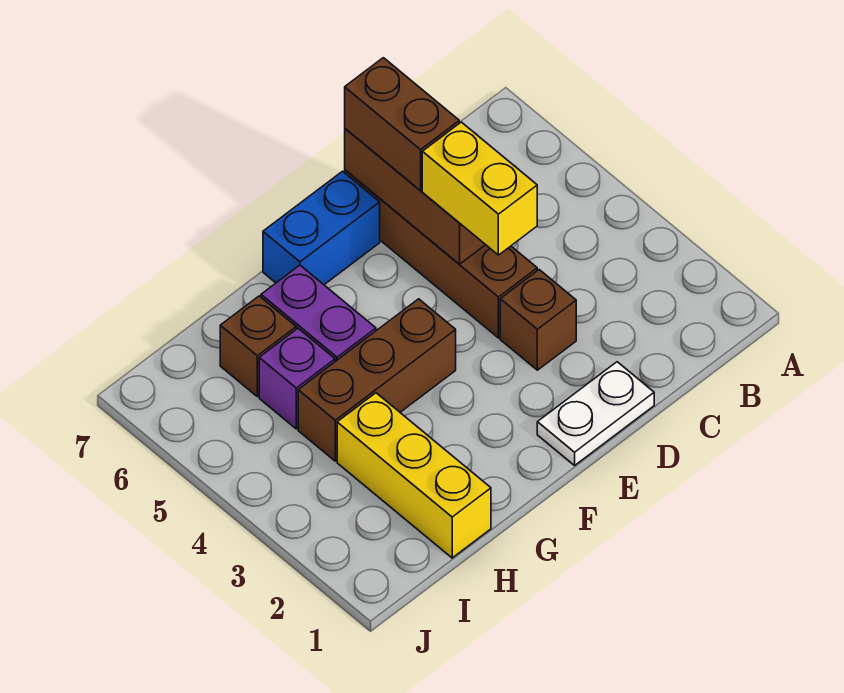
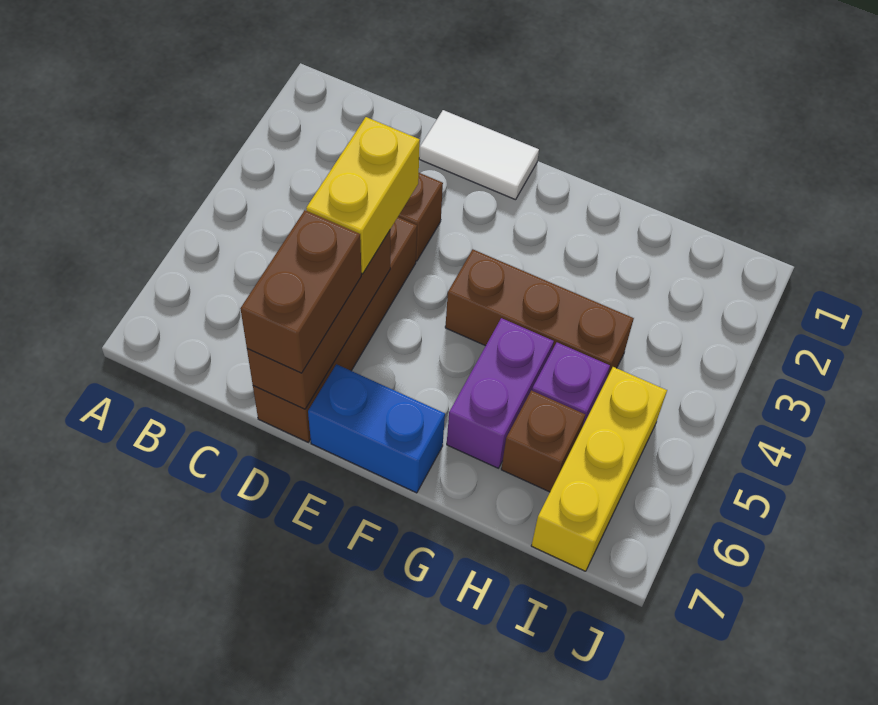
white plate D1:E1 level 1 -> white tile D1:E1 level 1
yellow brick H1:H3 level 1 -> yellow brick I5:I7 level 1

